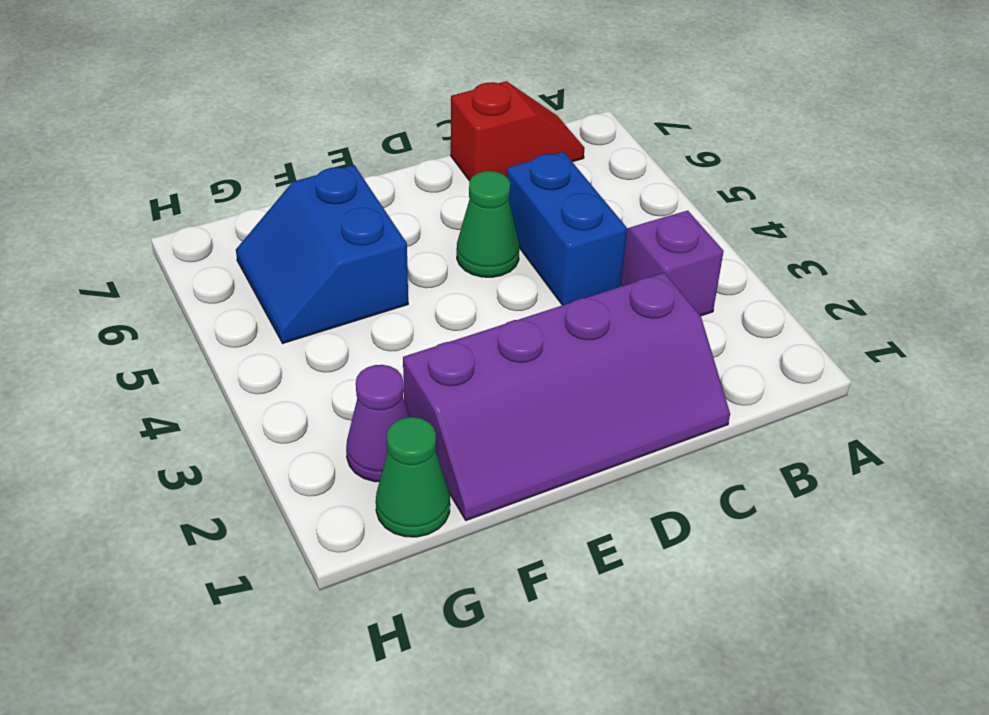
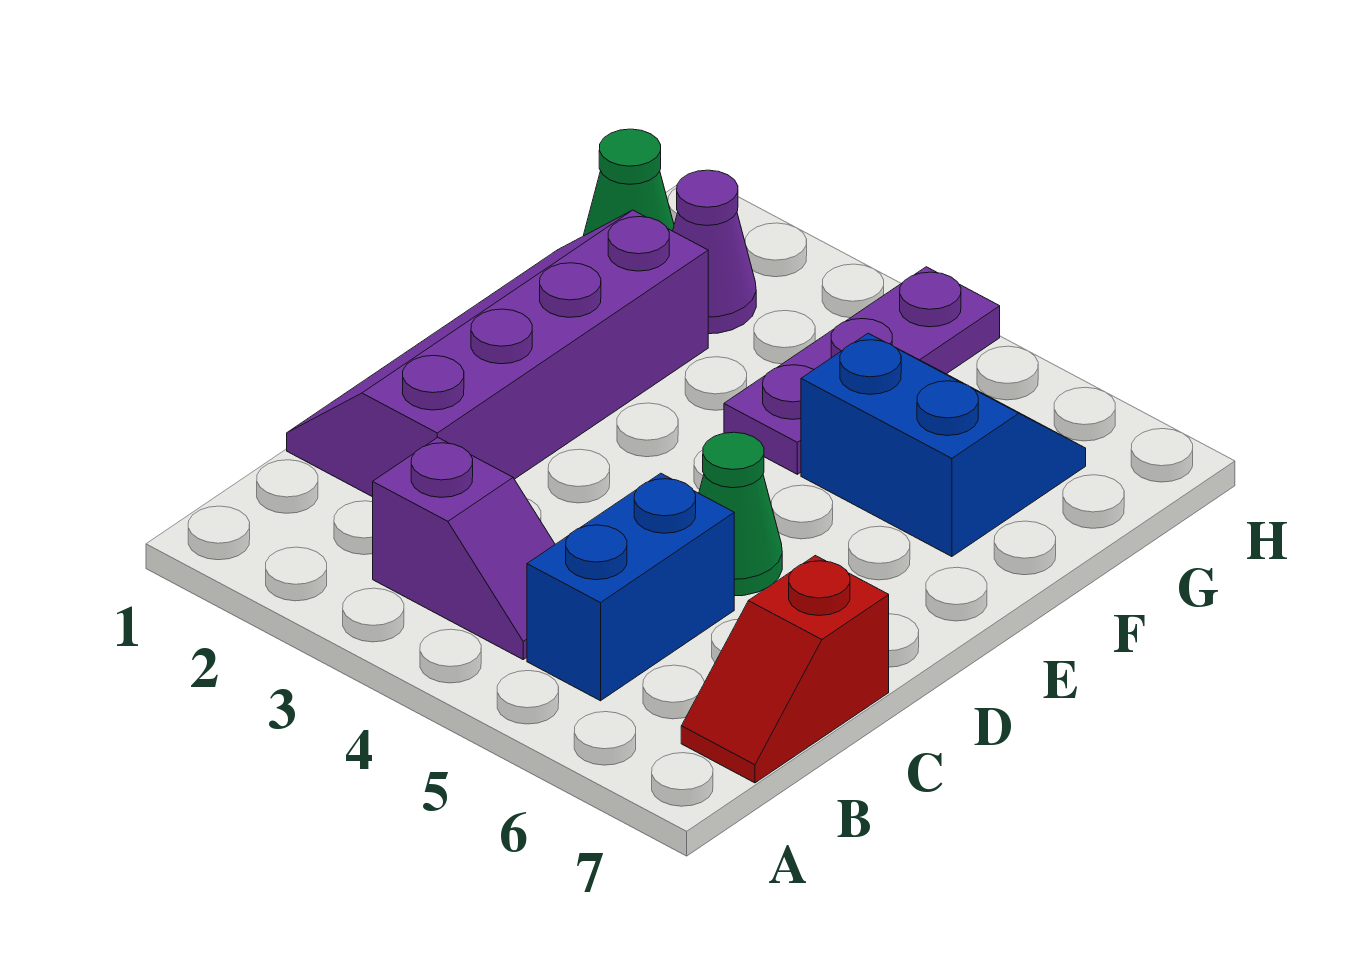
blue brick C4:C5 level 1 -> blue brick B5:C5 level 1
none -> purple plate F4:H4 level 1

